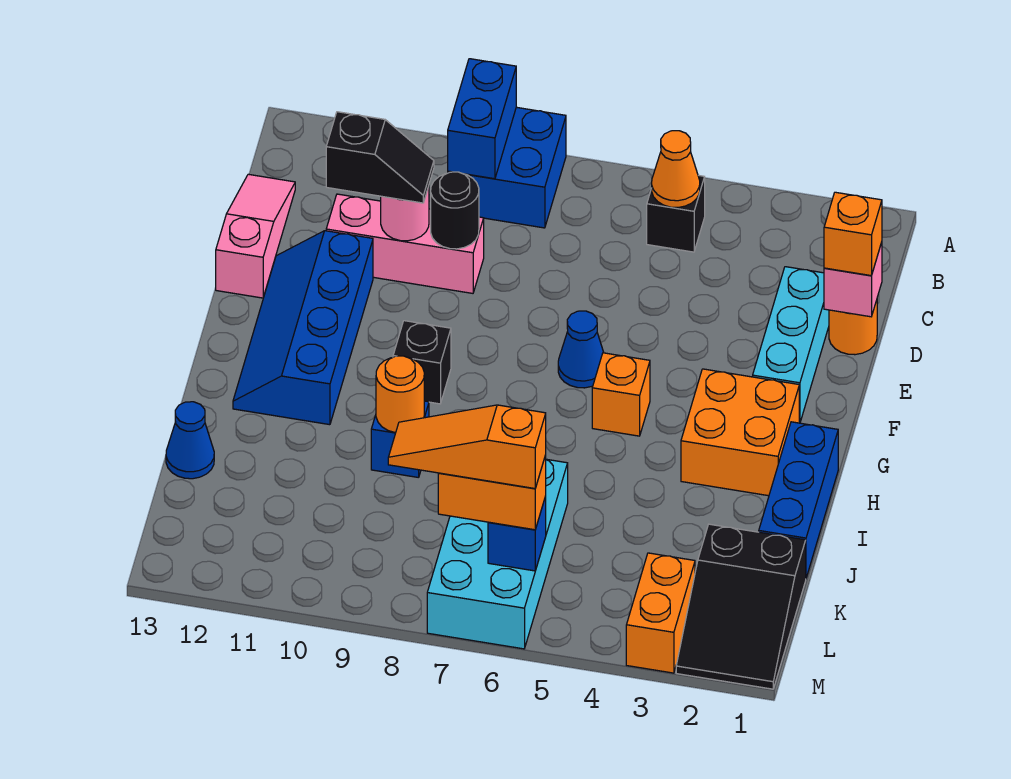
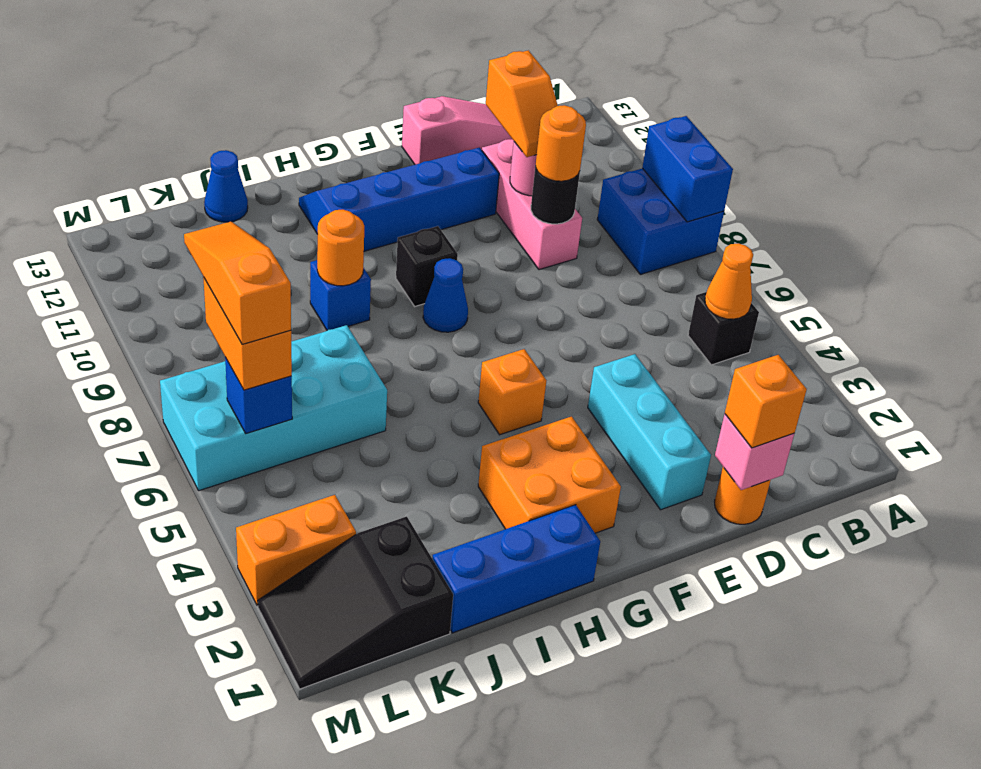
blue brick A9:B9 level 2 -> blue brick A8:A9 level 2
cyan brick D2:F2 level 1 -> cyan brick E2:E4 level 1
none -> orange round brick D9 level 3
black slope D10:D11 level 3 top 11 -> orange slope D10:D11 level 3 top 11
blue cone F6 level 1 -> blue cone G8 level 1

